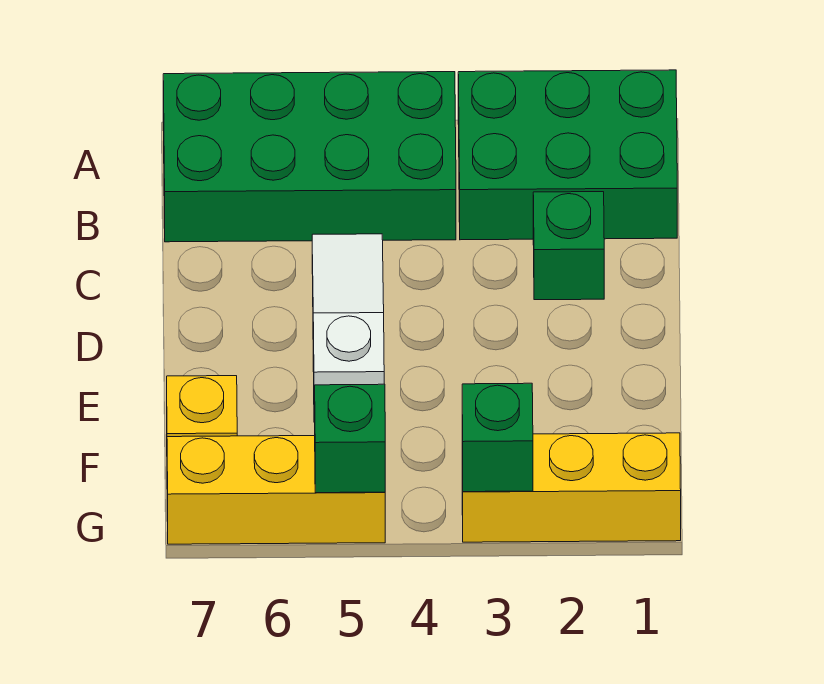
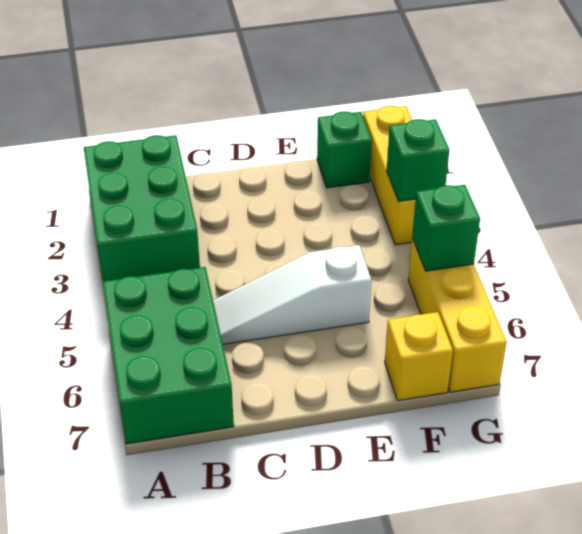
green brick A4:B7 level 1 -> green brick A5:B7 level 1
green brick C2 level 1 -> green brick F1 level 1

